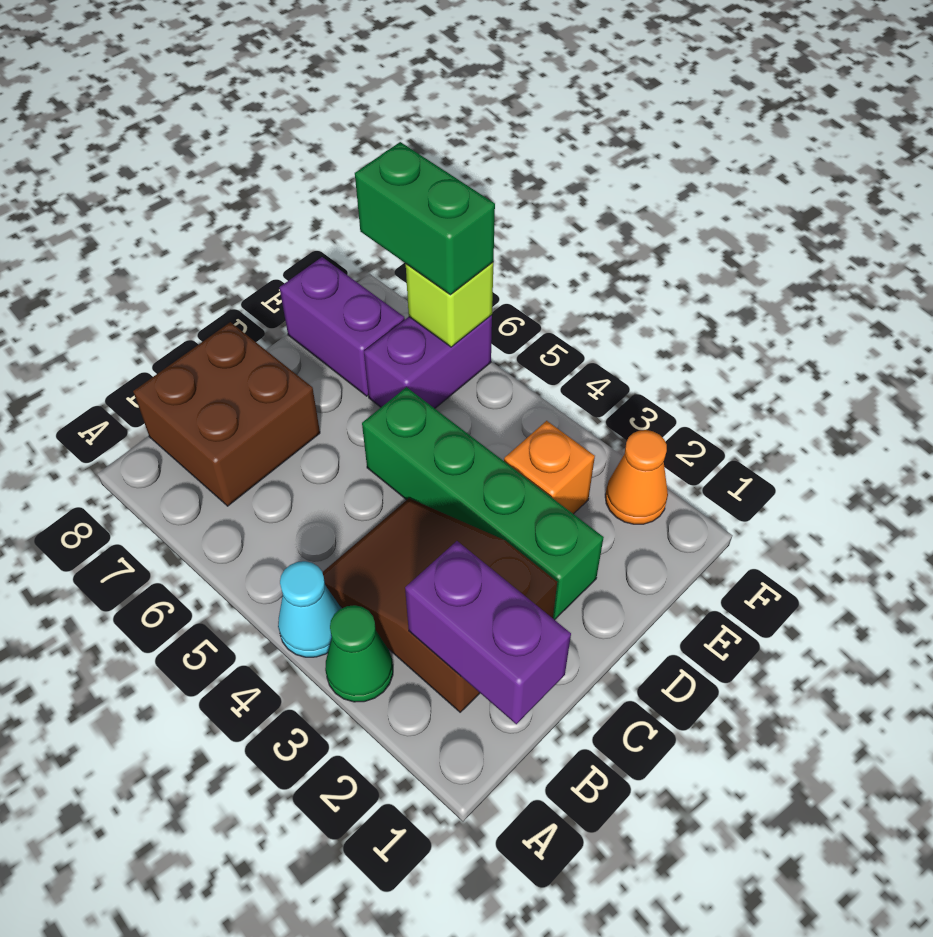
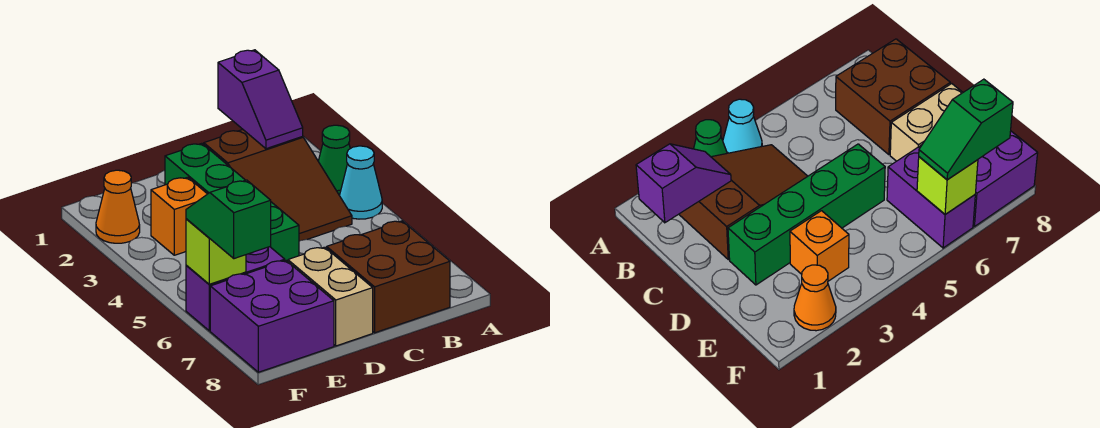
purple brick B1:B2 level 2 -> purple slope B1:B2 level 2 top 1
none -> tan brick D7:D8 level 1
purple brick E7:E8 level 1 -> purple brick E7:F8 level 1
green brick F6:F7 level 3 -> green slope F6:F7 level 3 top 7

